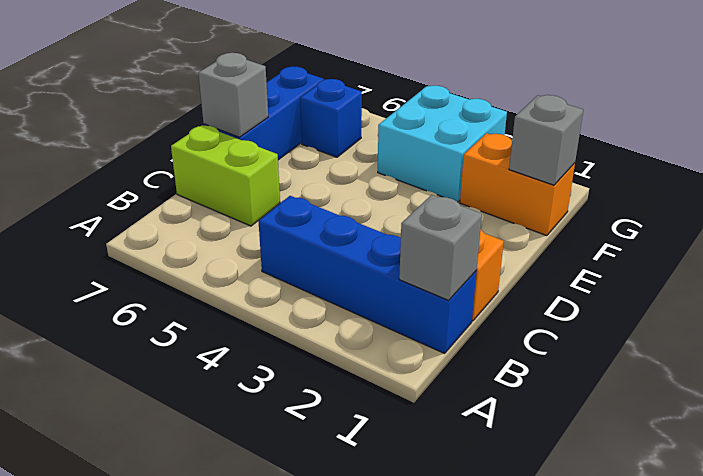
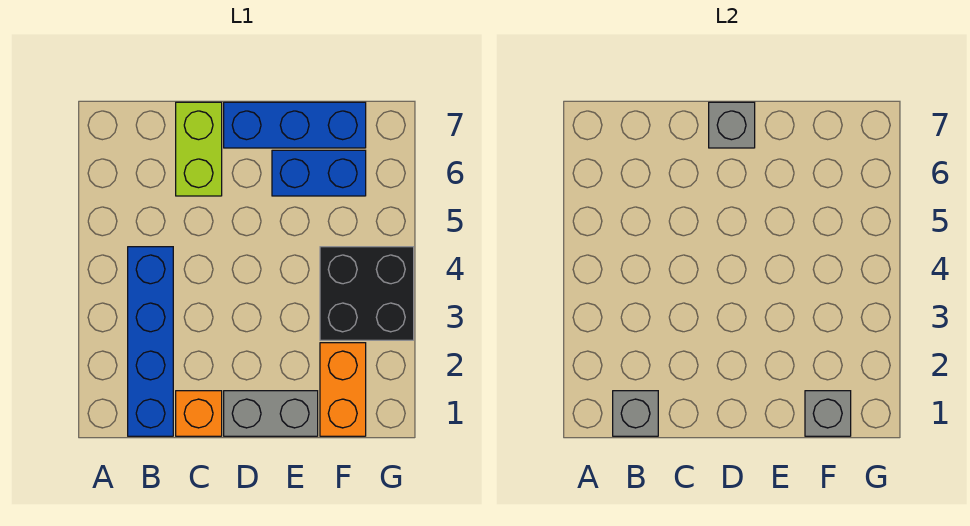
none -> grey brick D1:E1 level 1
cyan brick F3:G4 level 1 -> black brick F3:G4 level 1
blue brick F6 level 1 -> blue brick E6:F6 level 1

